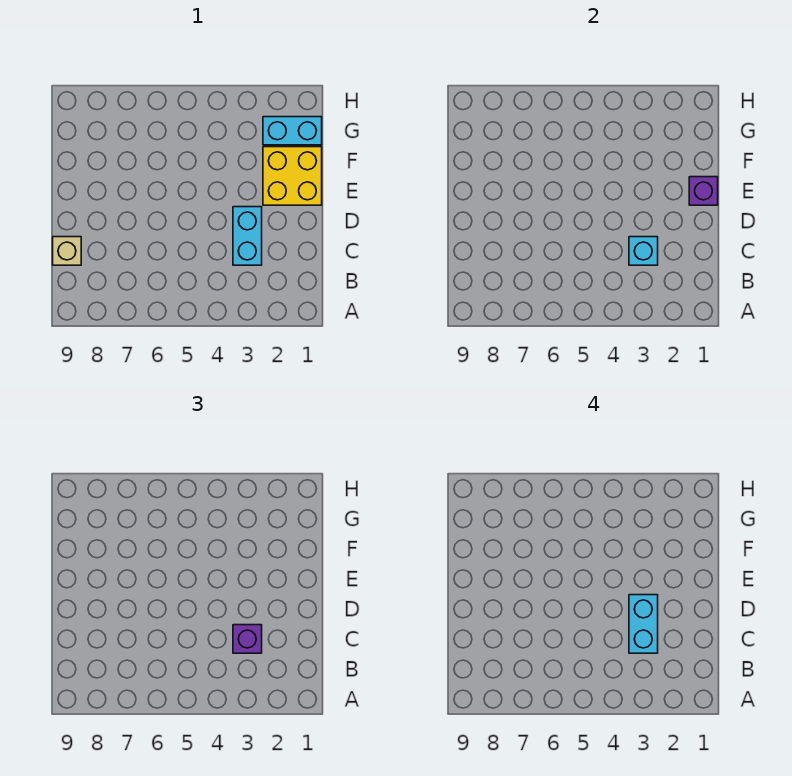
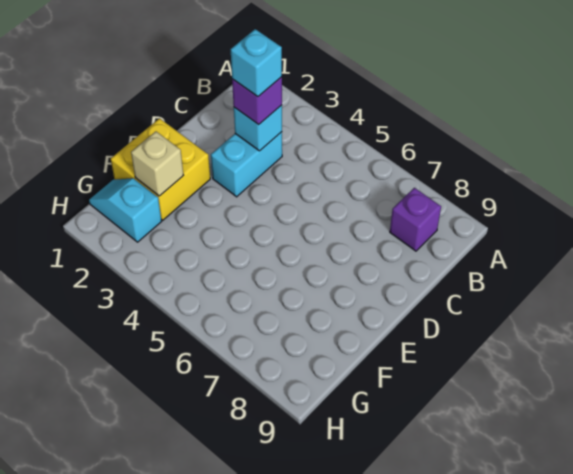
cyan brick C3:D3 level 4 -> cyan brick C3 level 4
tan brick C9 level 1 -> tan brick F2 level 2
purple brick E1 level 2 -> purple brick B8 level 1
cyan brick G1:G2 level 1 -> cyan slope G1:G2 level 1 top 2

